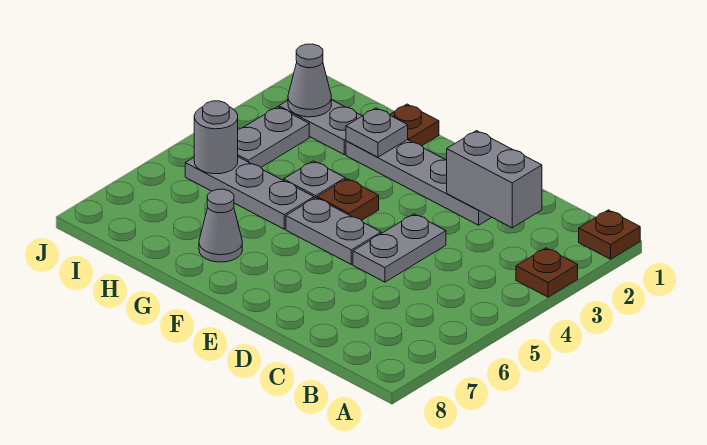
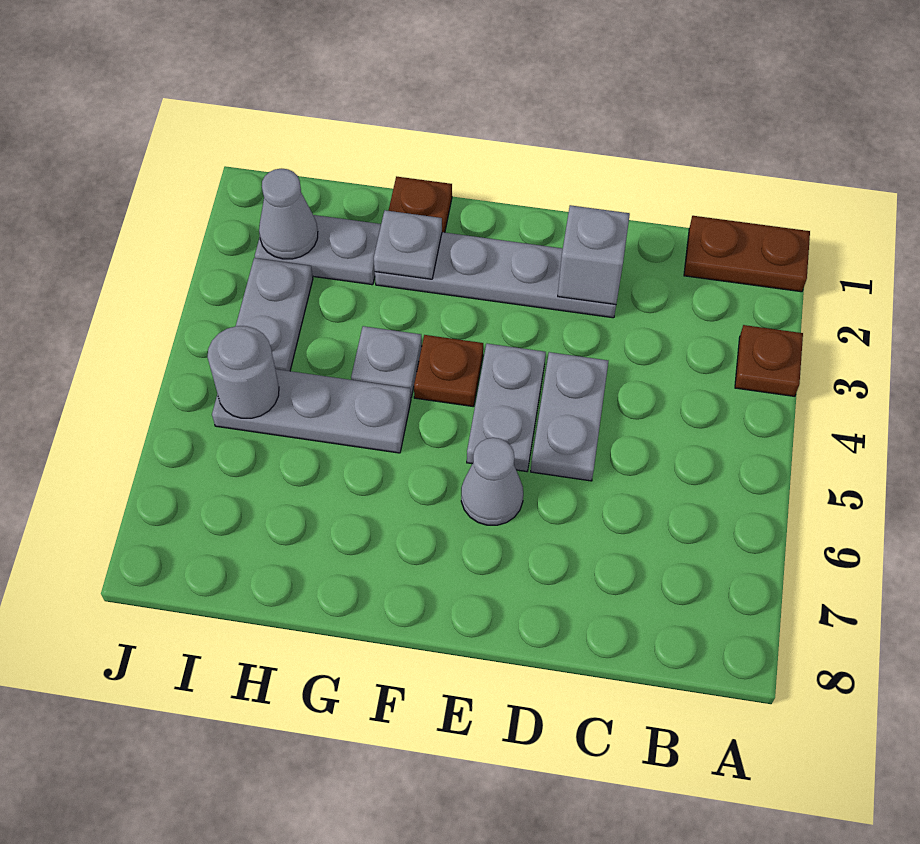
brown plate A1 level 1 -> brown plate A1:B1 level 1
grey brick C2:D2 level 2 -> grey brick D2 level 2
grey plate E5:F5 level 1 -> grey plate E4:E5 level 1
grey cone G7 level 1 -> grey cone E6 level 1

